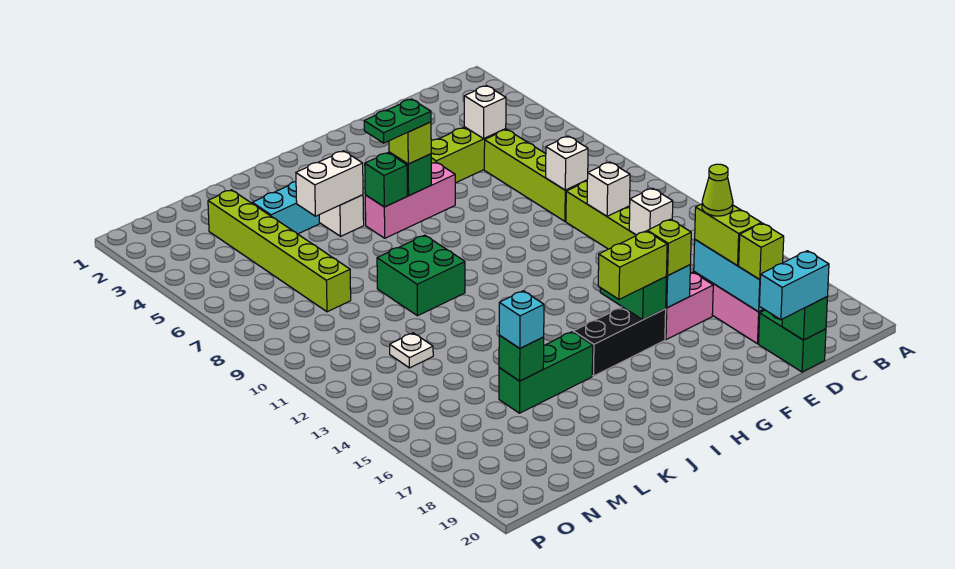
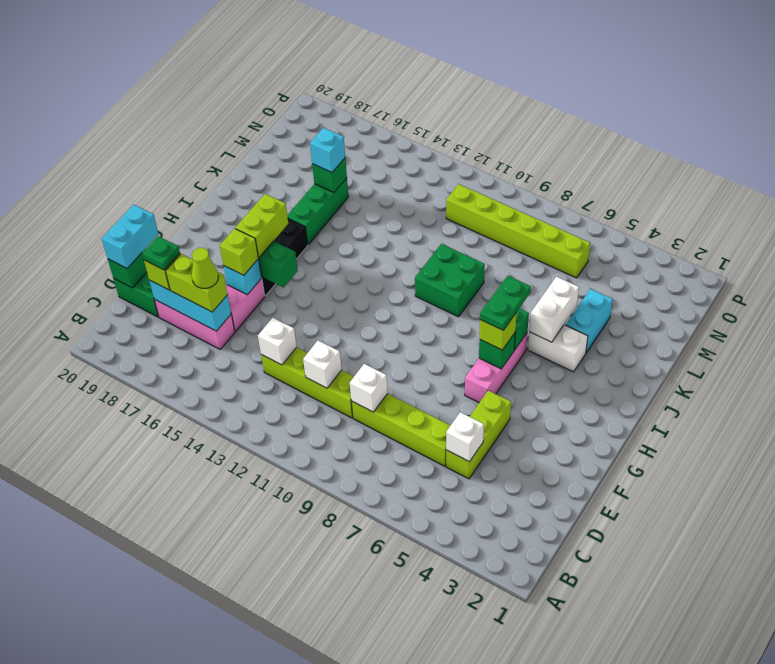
none -> green plate D18 level 4
lime brick M3:M8 level 1 -> lime brick N6:N11 level 1
white plate M12 level 1 -> none

